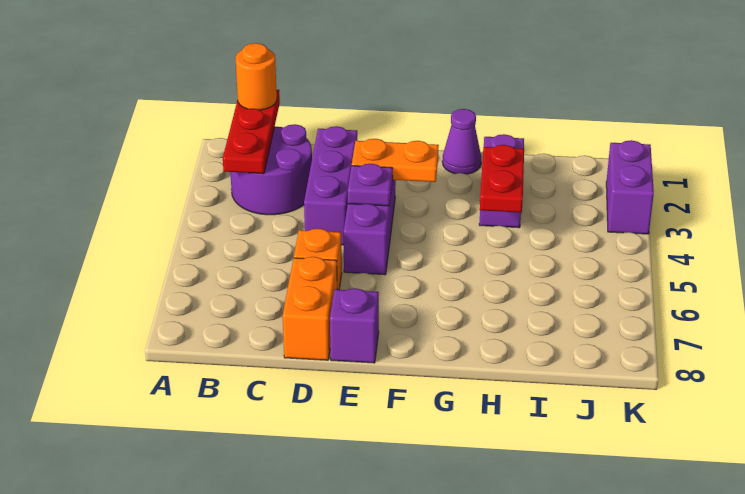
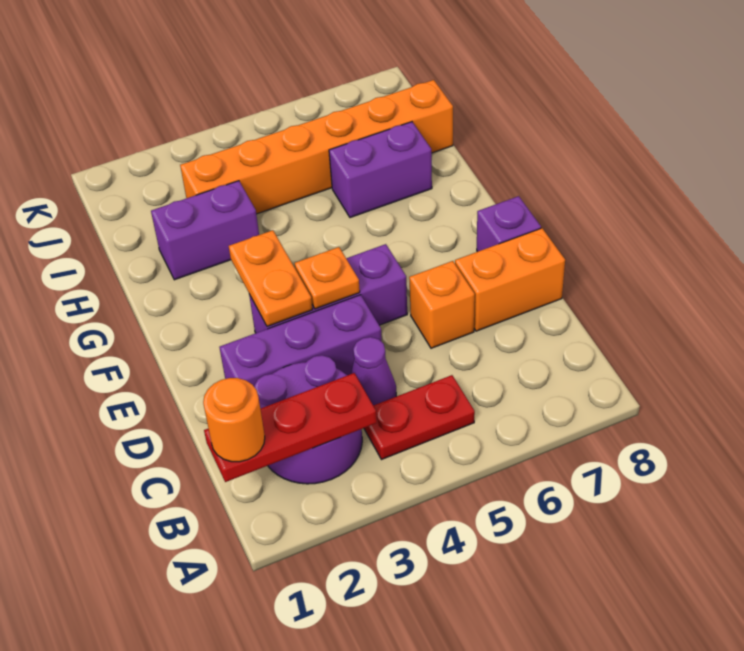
purple plate E4 level 2 -> orange plate E4 level 2
purple cone G1 level 1 -> purple cone C4 level 1
red plate H3:H4 level 2 -> red plate B4:B5 level 1
none -> orange brick I3:I8 level 1
purple brick K2:K3 level 1 -> purple brick H6:H7 level 1

